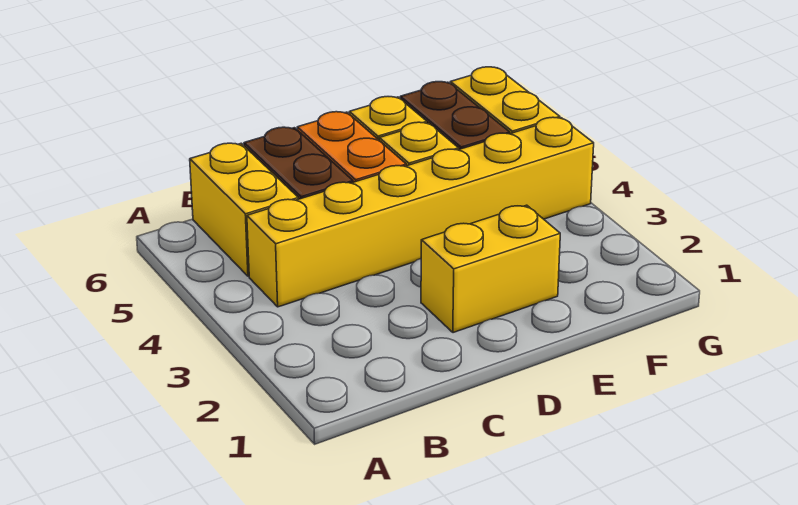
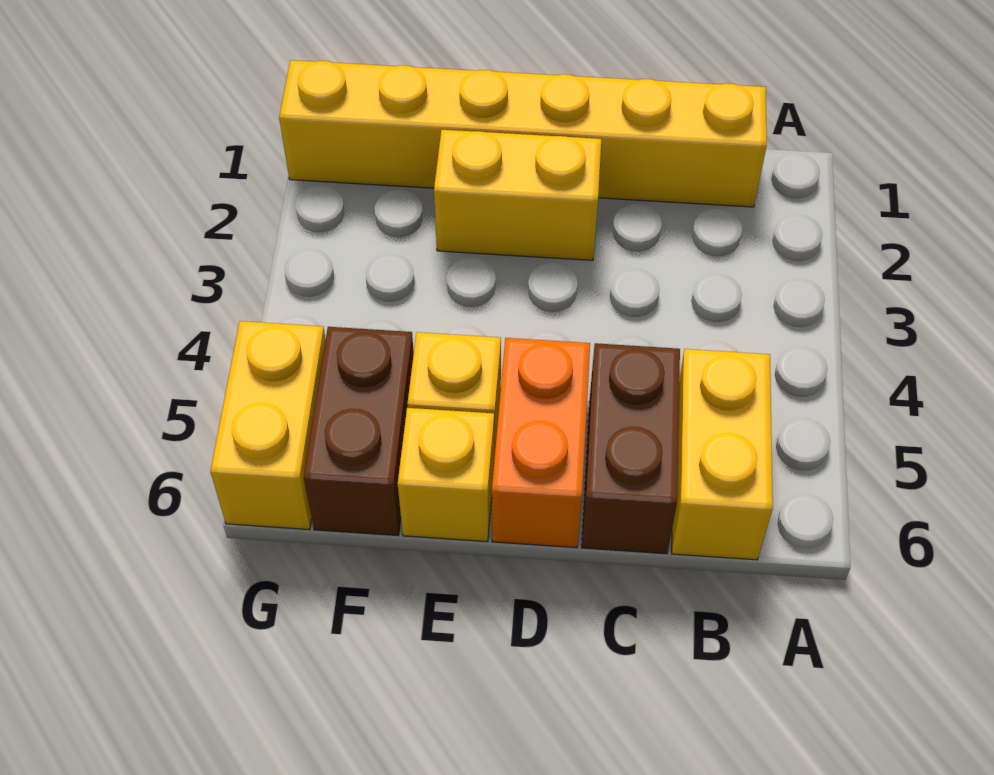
yellow brick B4:G4 level 1 -> yellow brick B1:G1 level 1

